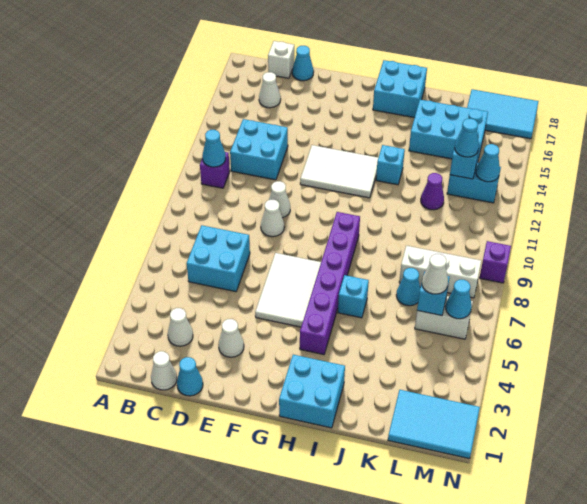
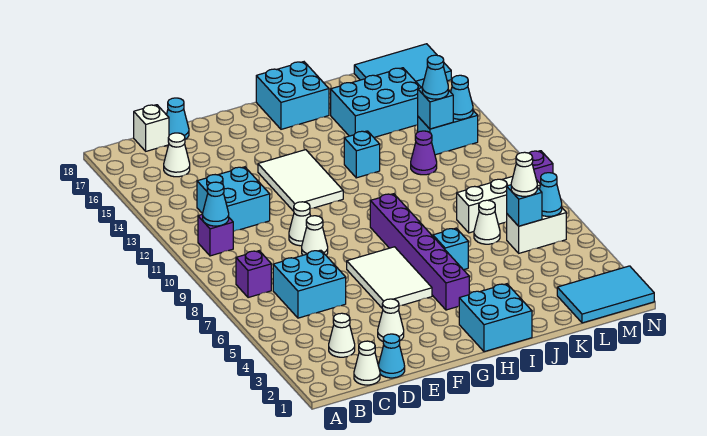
none -> purple brick B8 level 1
white tile F12:H13 level 1 -> white tile F12:G14 level 1
cyan cone K7 level 1 -> white cone K7 level 1

